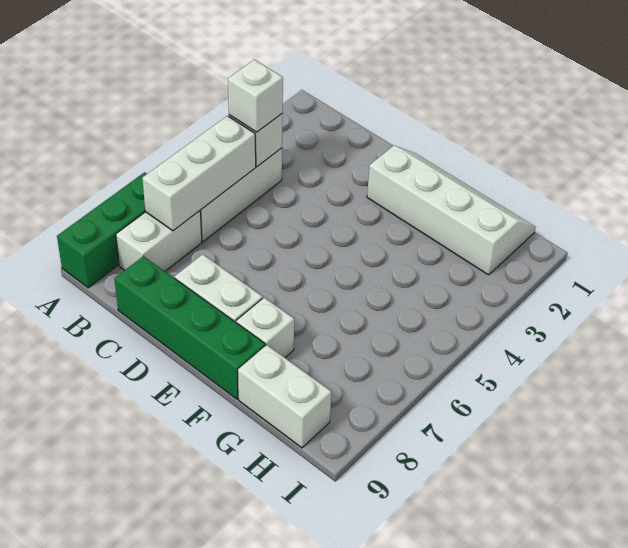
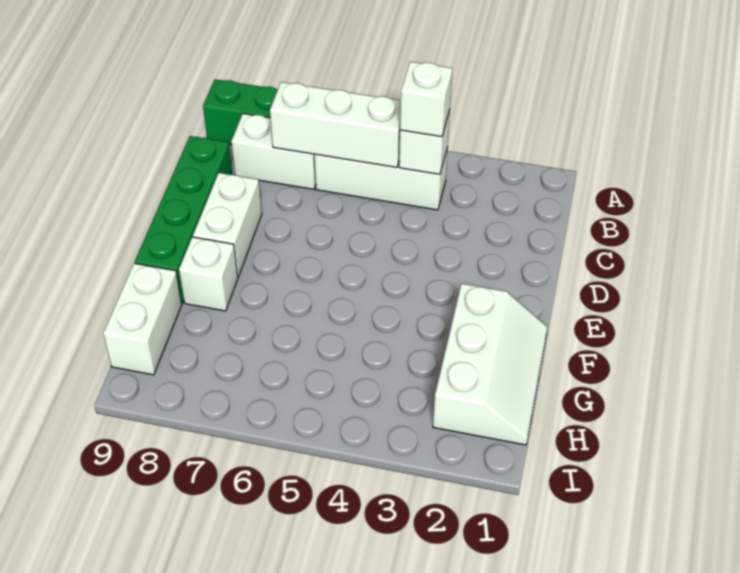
white slope E1:H2 level 1 top 2 -> white slope F1:H2 level 1 top 2

